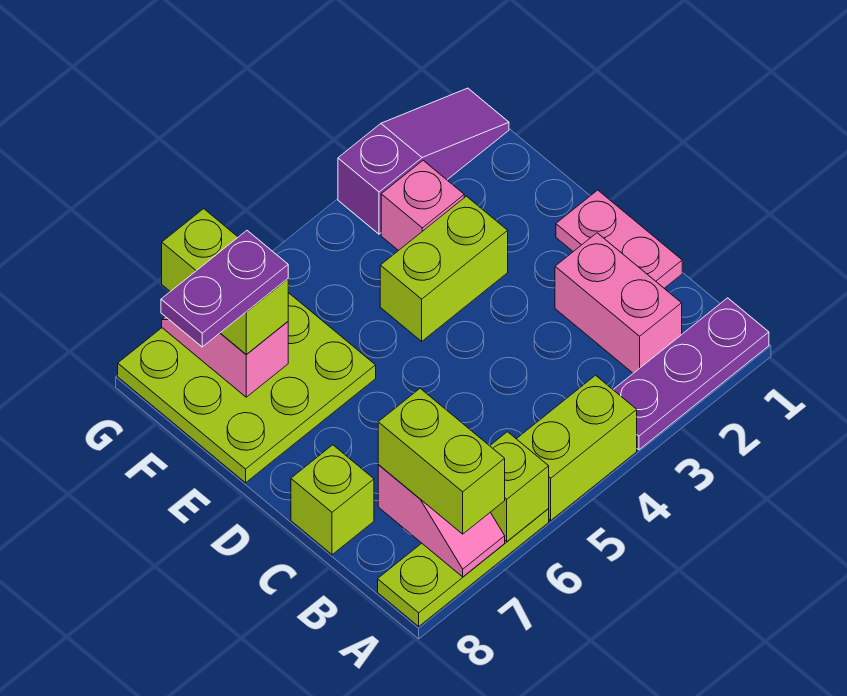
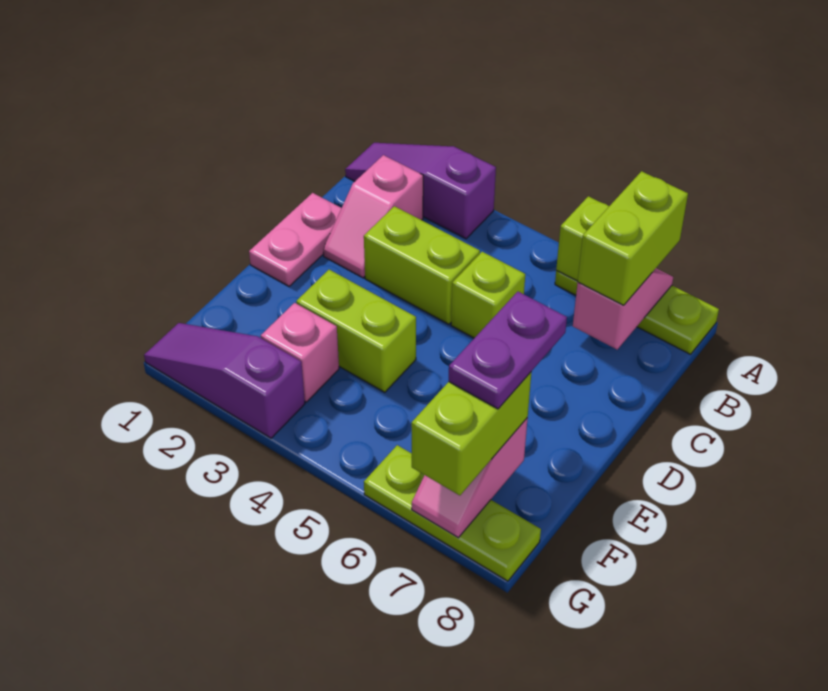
purple plate A1:A3 level 1 -> purple slope A1:A3 level 1 top 3
lime brick A4:A5 level 1 -> lime brick C3:C4 level 1
pink brick B2:C2 level 1 -> pink slope B2:C2 level 1 top B
lime brick C8 level 1 -> lime brick C5 level 1
lime plate E6:G8 level 1 -> lime plate G6:G8 level 1
purple plate F7:F8 level 4 -> purple plate E7:F7 level 4

